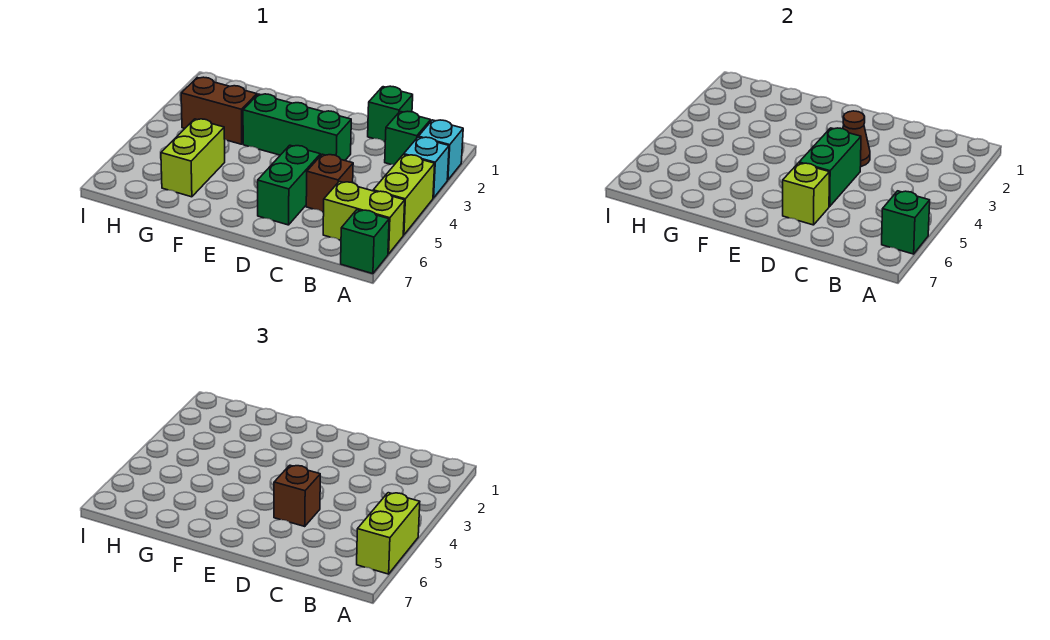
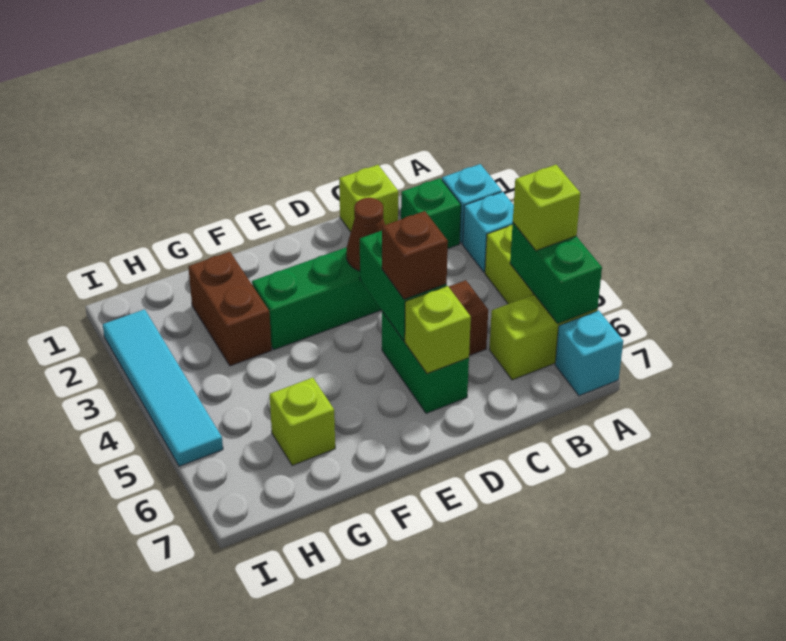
lime brick A5:A6 level 3 -> lime brick A5 level 3
green brick A6 level 2 -> green brick A5:A6 level 2
green brick A7 level 1 -> cyan brick A7 level 1
green brick C1 level 1 -> lime brick C1 level 1
brown brick G3:H3 level 1 -> brown brick G2:G3 level 1
lime brick G5:G6 level 1 -> lime brick G6 level 1
none -> cyan tile I2:I5 level 1

